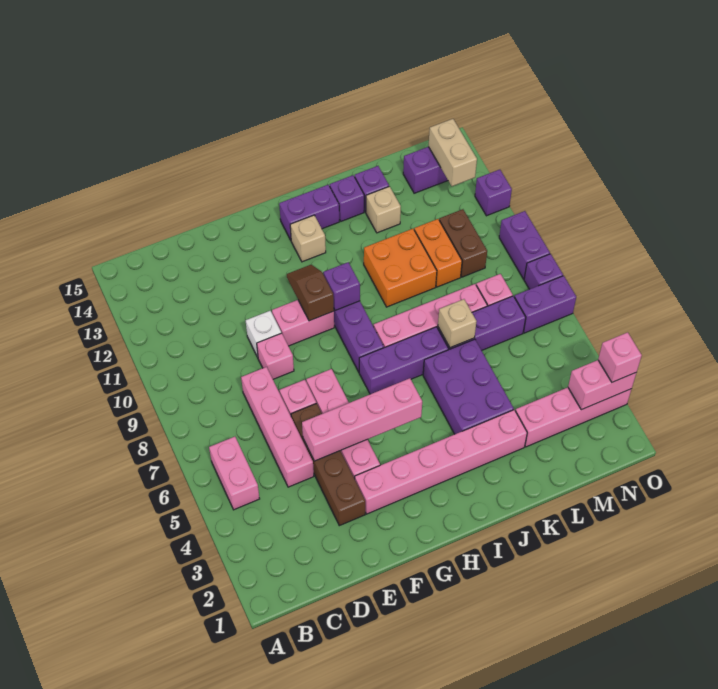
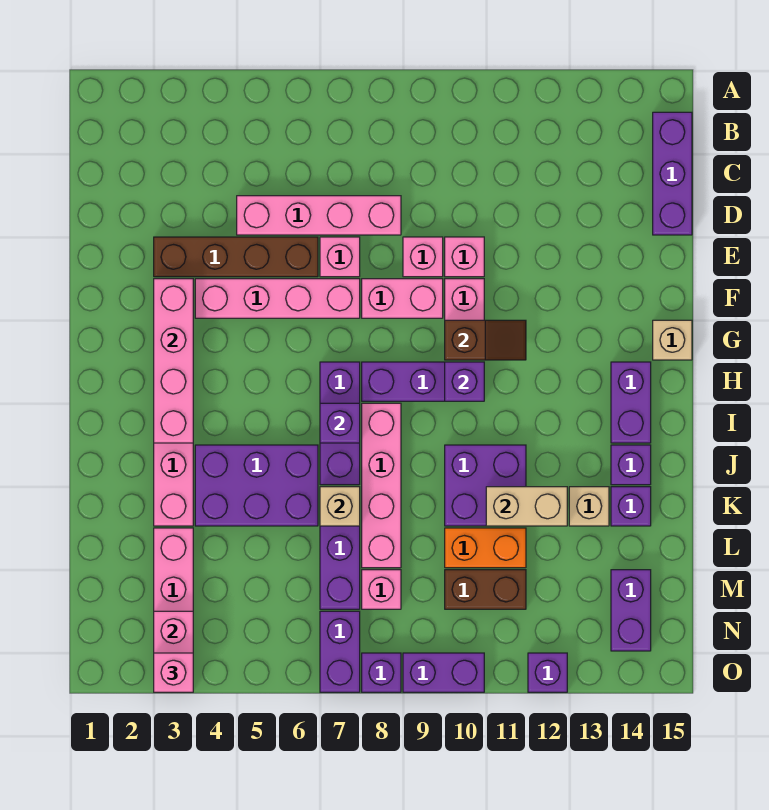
pink brick B5:B6 level 1 -> pink brick F8:F9 level 1
none -> purple brick B15:D15 level 1
pink brick E5:H5 level 2 -> pink brick F3:I3 level 2
white brick E10 level 1 -> pink brick E10 level 1
tan brick H13 level 1 -> tan brick G15 level 1
none -> purple brick I7 level 2
orange brick J10:K11 level 1 -> purple brick J10:K11 level 1
tan brick N13:N14 level 2 -> tan brick K11:K12 level 2

